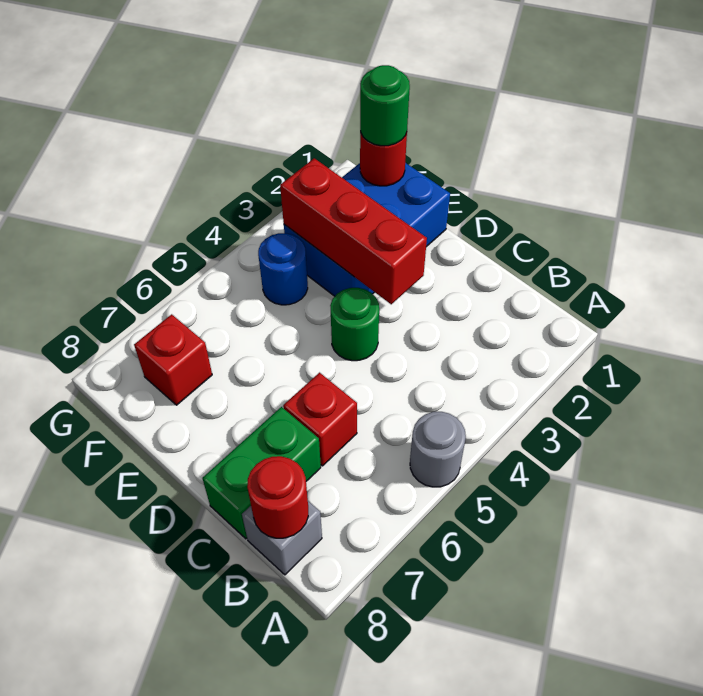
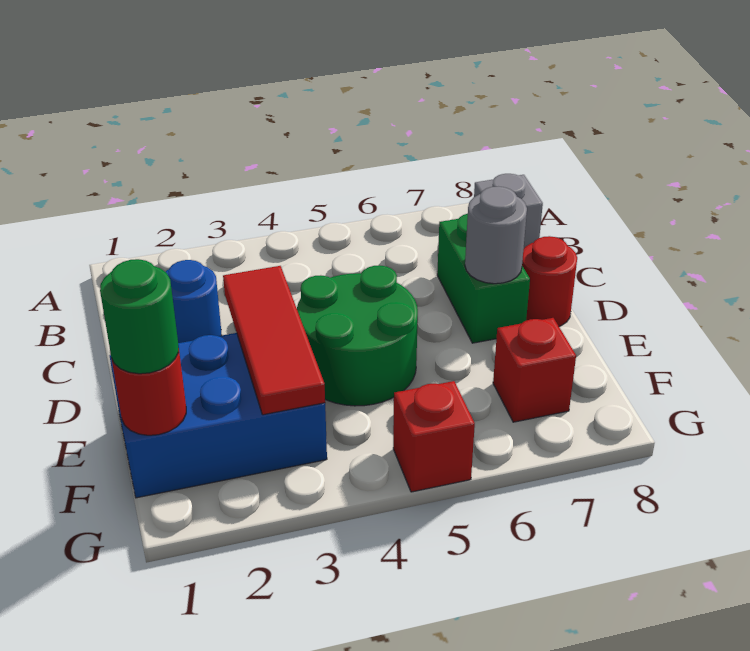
grey round brick A5 level 1 -> grey round brick D7 level 2
red round brick B8 level 2 -> red round brick D8 level 1
red brick C6 level 1 -> red brick G5 level 1
green brick C7:C8 level 1 -> green brick C7:D7 level 1
red brick D3:F3 level 2 -> red tile D3:F3 level 2
green round brick D4 level 1 -> green round brick D4:E5 level 1
blue round brick F4 level 1 -> blue round brick C2 level 1

